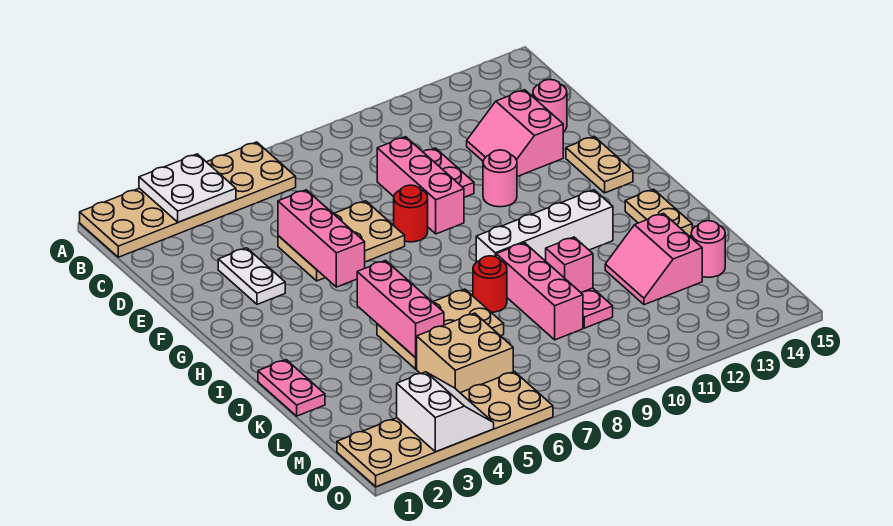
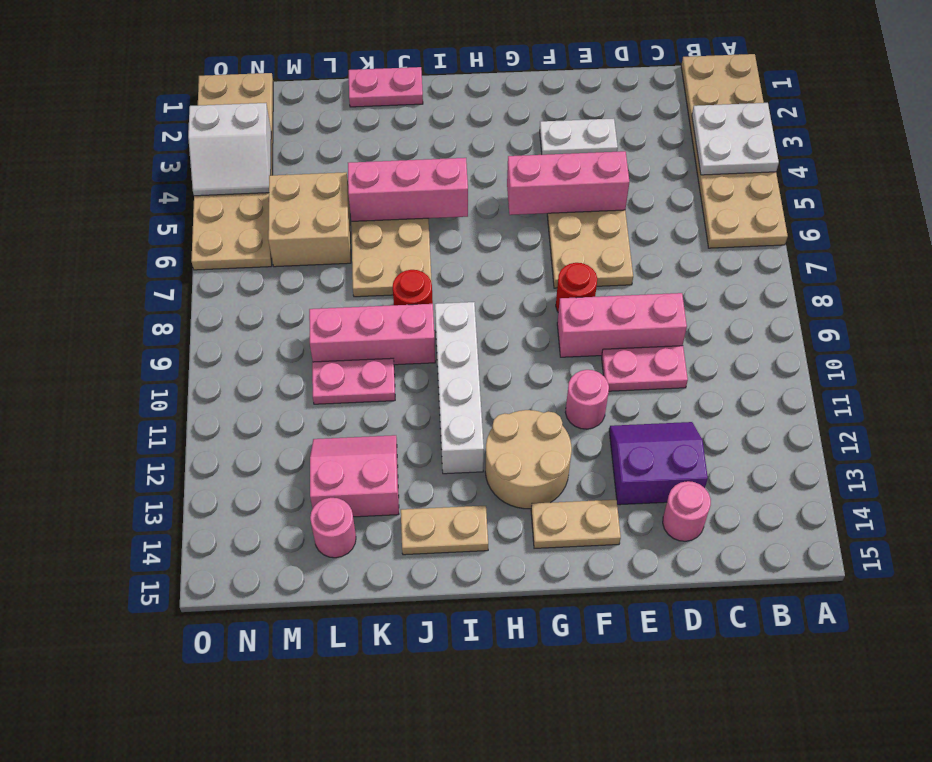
pink slope D12:E13 level 1 top 13 -> purple slope D12:E13 level 1 top 13
none -> tan round brick G12:H13 level 1
pink brick K10 level 2 -> none

